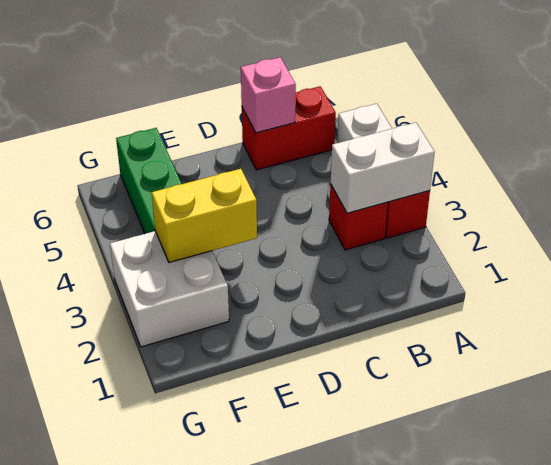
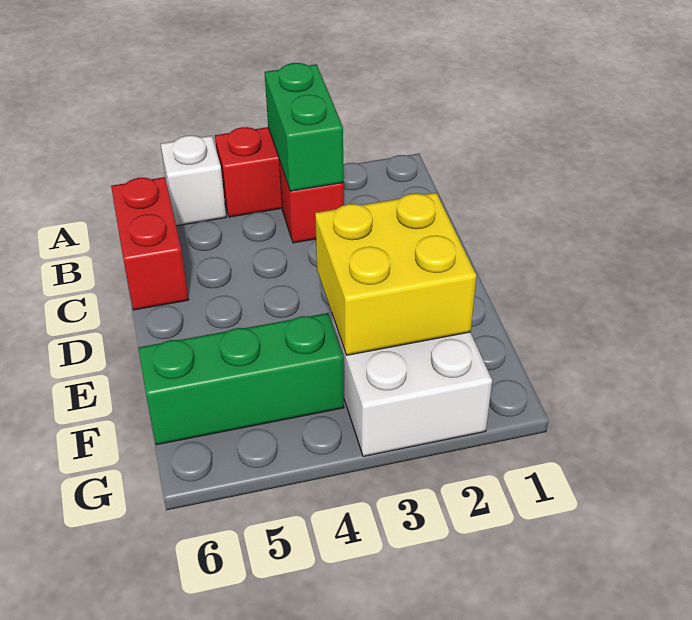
white brick A3:B3 level 2 -> green brick A3:B3 level 2
pink brick C6 level 2 -> none
yellow brick E3:F3 level 2 -> yellow brick E2:F3 level 2

